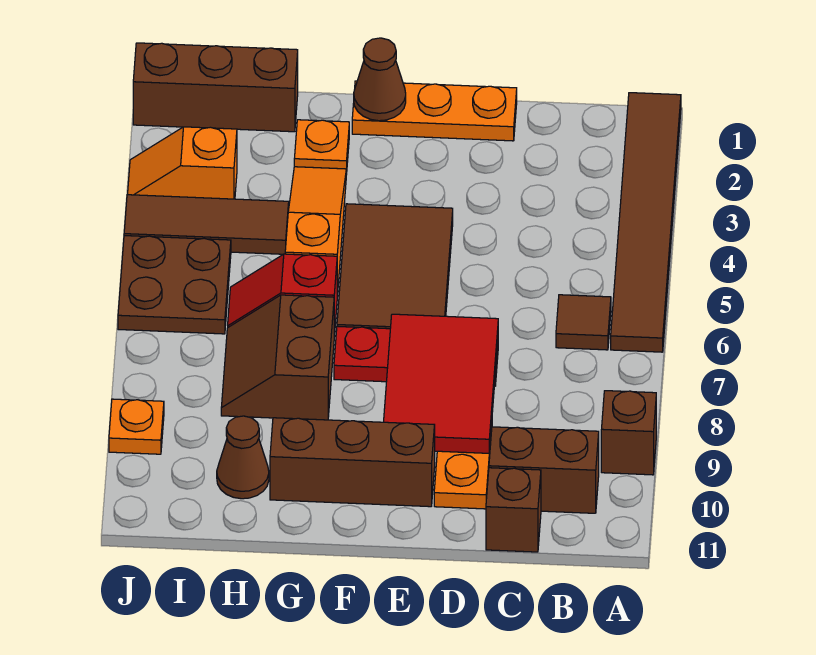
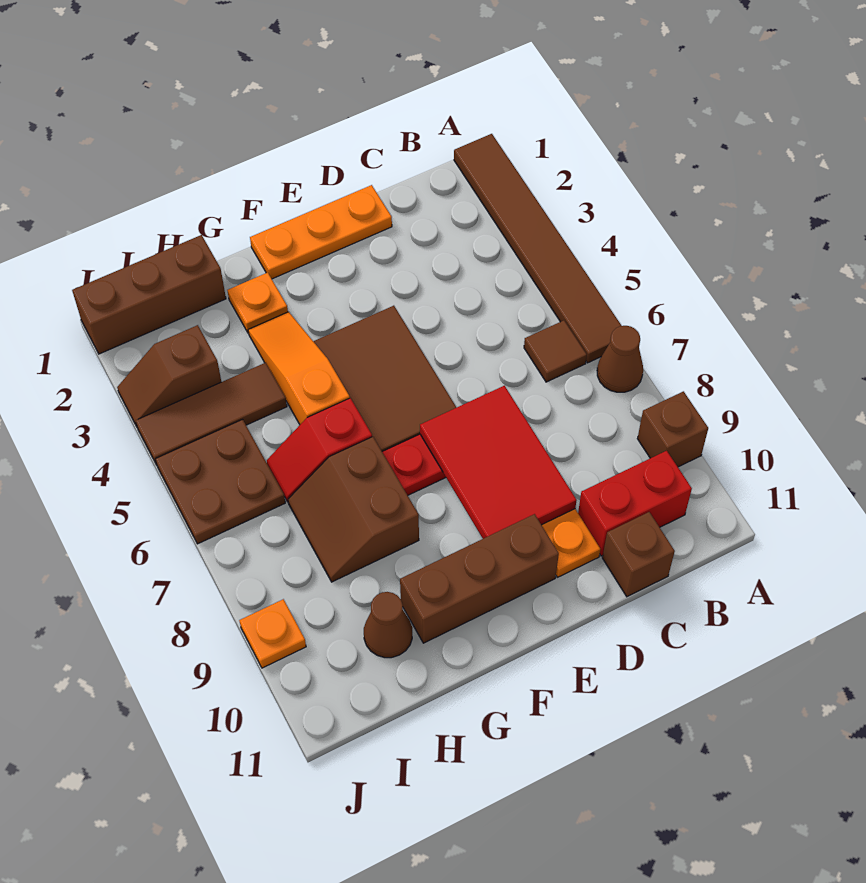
brown brick B10:C10 level 1 -> red brick B10:C10 level 1
brown cone F1 level 2 -> brown cone A7 level 1
orange slope I3:J3 level 1 top I -> brown slope I3:J3 level 1 top I

